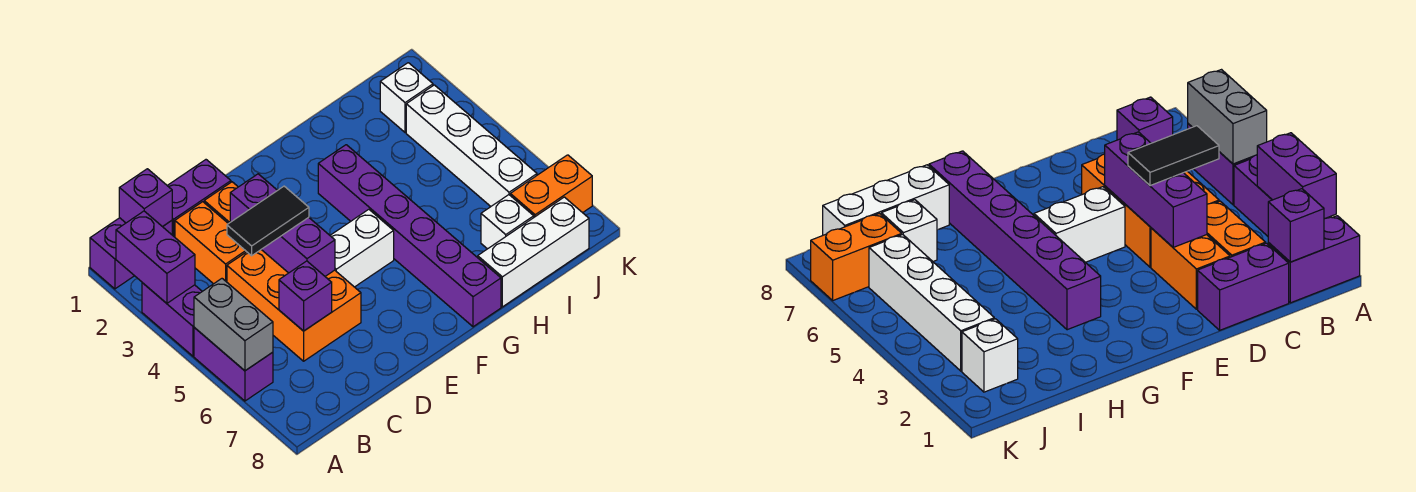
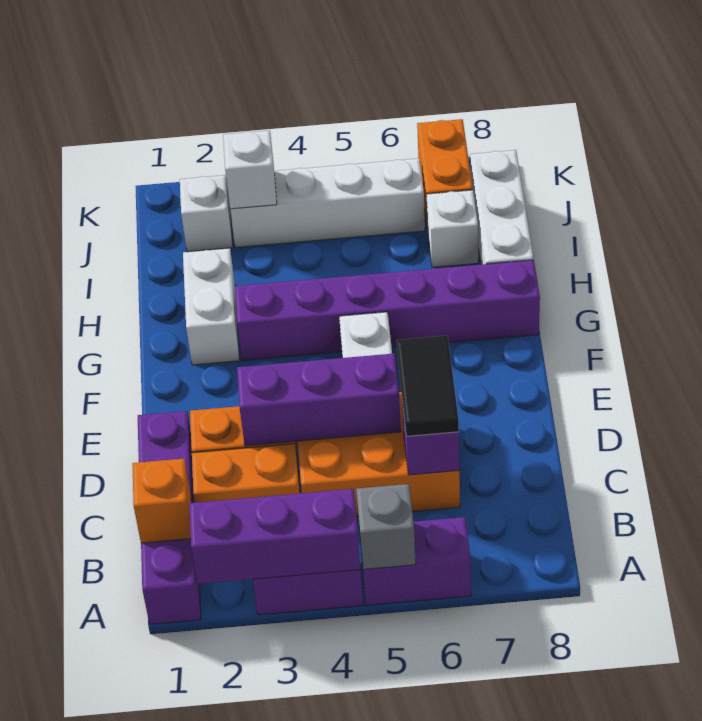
purple brick A2:A3 level 2 -> purple brick A2:A4 level 2
grey brick A5:A6 level 2 -> grey brick A5 level 2
purple brick B1 level 2 -> orange brick B1 level 2
black tile C4:D4 level 3 -> black tile C6:D6 level 3
none -> white brick G2:H2 level 1
none -> white brick J3 level 2

